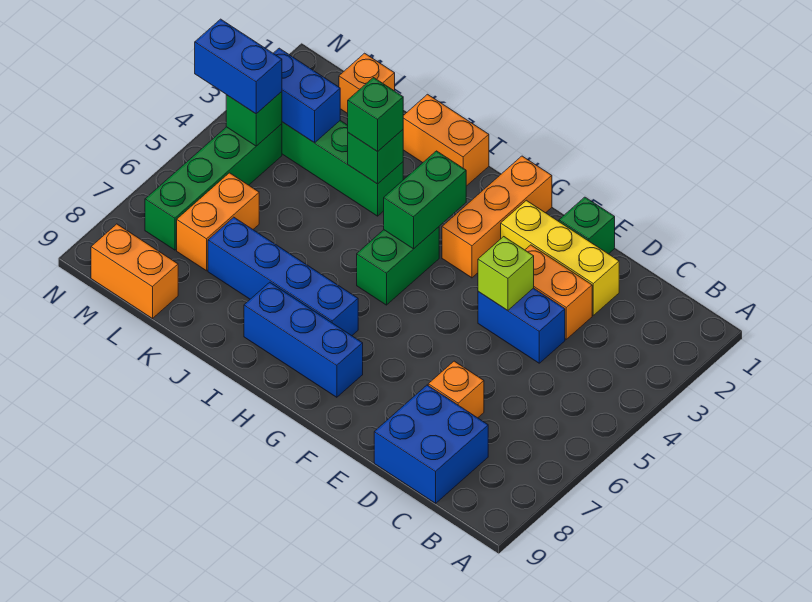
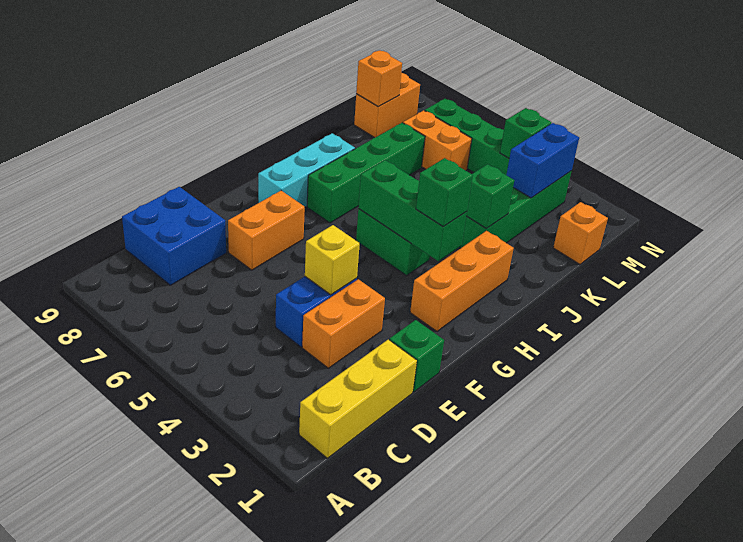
yellow brick D2:F2 level 1 -> yellow brick B1:D1 level 1
orange brick D7 level 1 -> orange brick L9 level 2
lime brick E4 level 2 -> yellow brick E4 level 2
orange brick G1:G3 level 1 -> orange brick G2:I2 level 1
blue brick G8:I8 level 1 -> cyan brick G8:I8 level 1
green brick H3:H4 level 2 -> green brick H3:H5 level 2
blue brick H7:K7 level 1 -> green brick H7:K7 level 1
orange brick I1:J1 level 1 -> orange brick E7:F7 level 1
green brick J3 level 3 -> green brick H3 level 3
blue brick M4:N4 level 3 -> none

